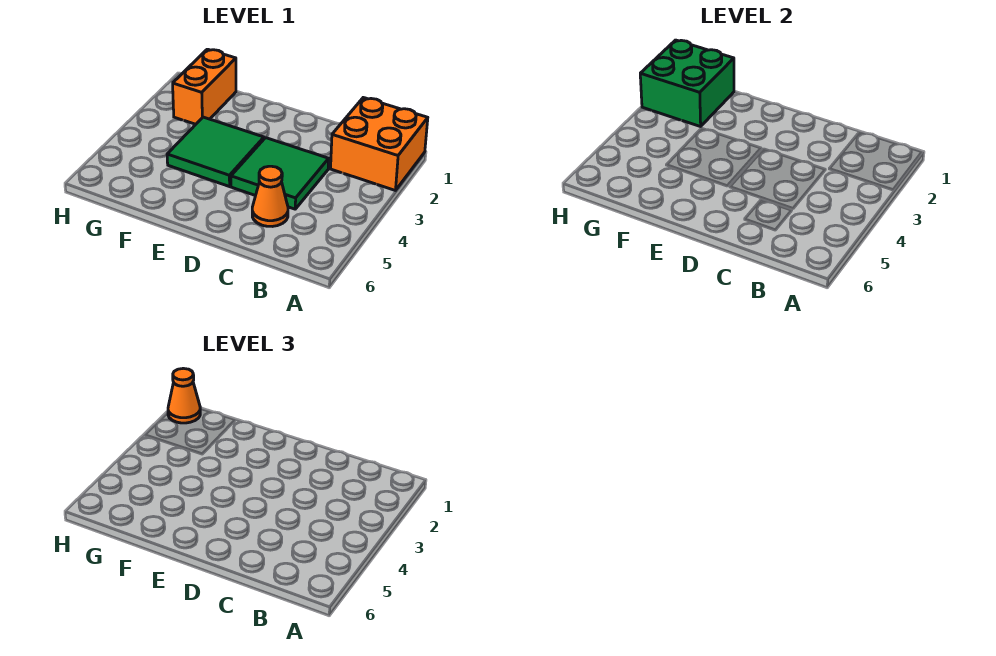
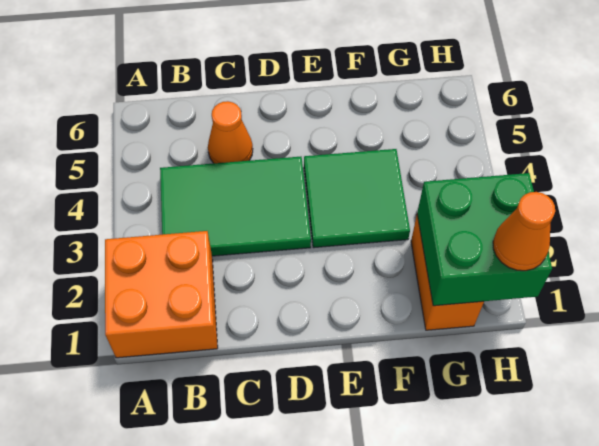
green tile C3:D4 level 1 -> green tile B3:D4 level 1

